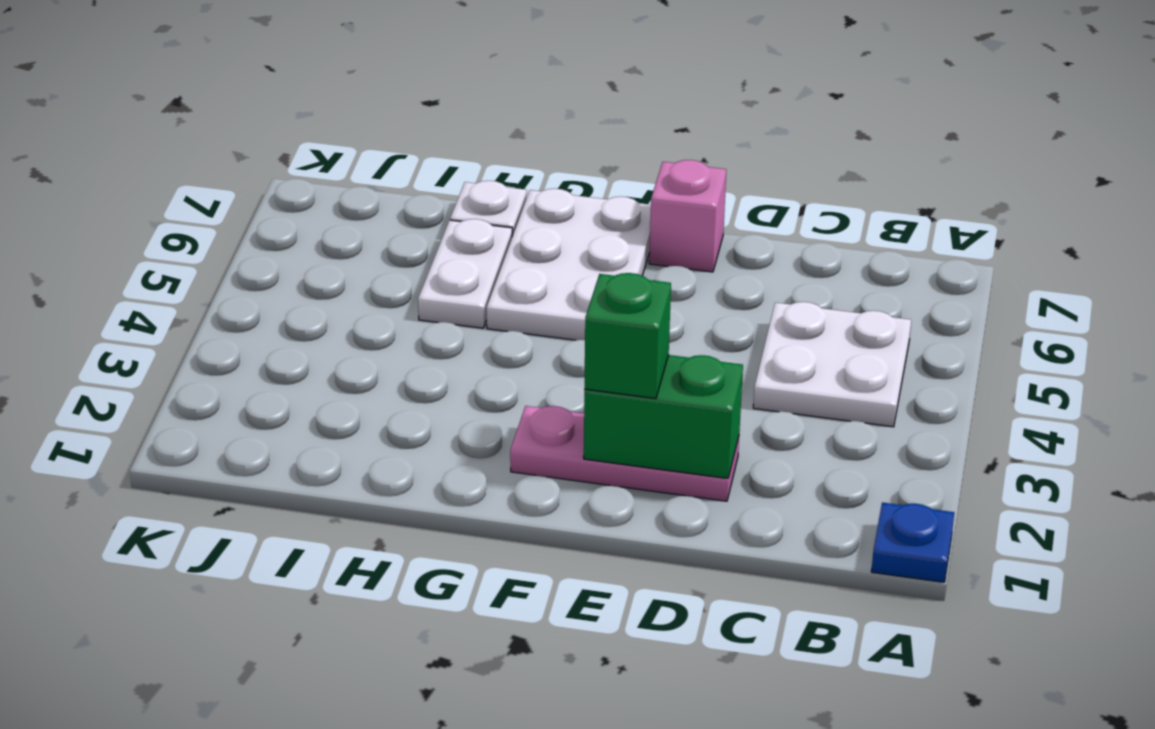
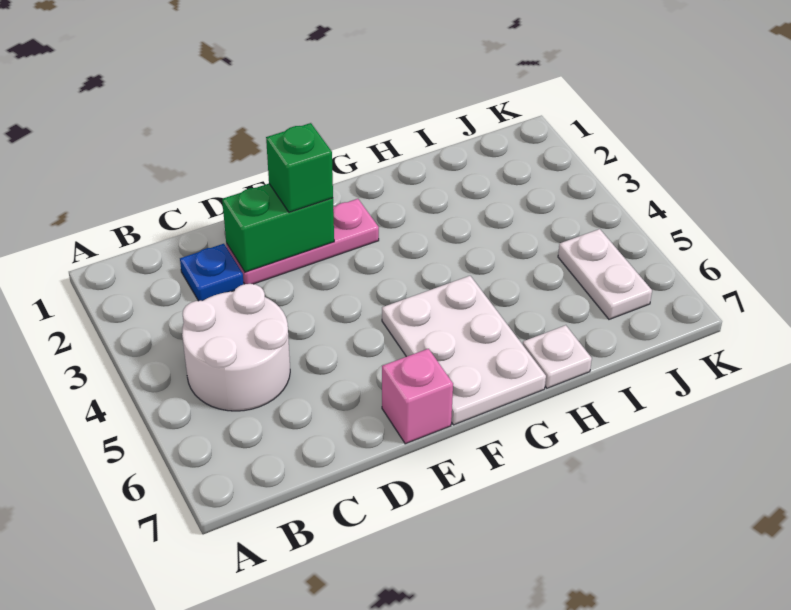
blue plate A1 level 1 -> blue plate C2 level 1
white plate B4:C5 level 1 -> white round brick B4:C5 level 1
white plate H5:H6 level 1 -> white plate J5:J6 level 1

